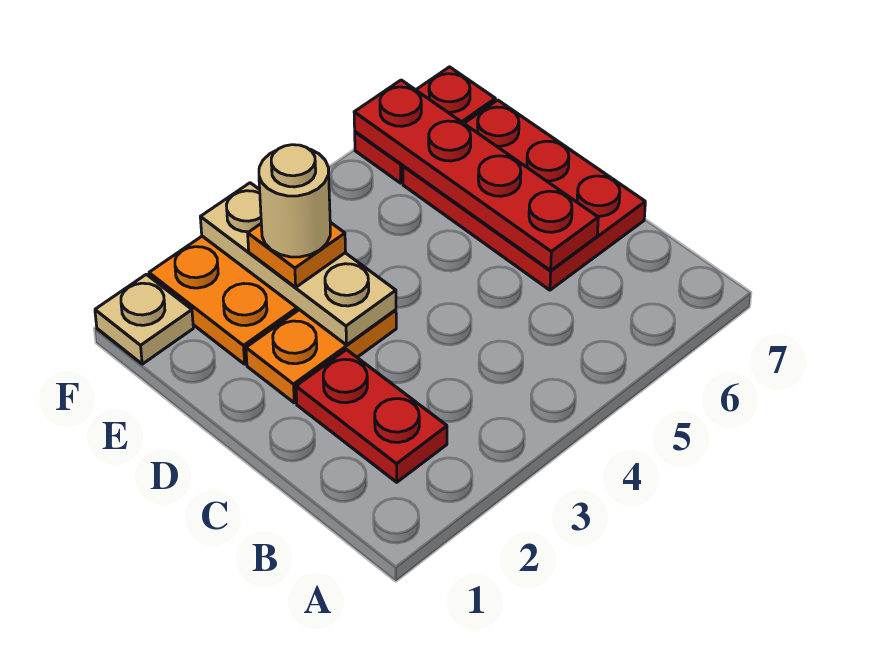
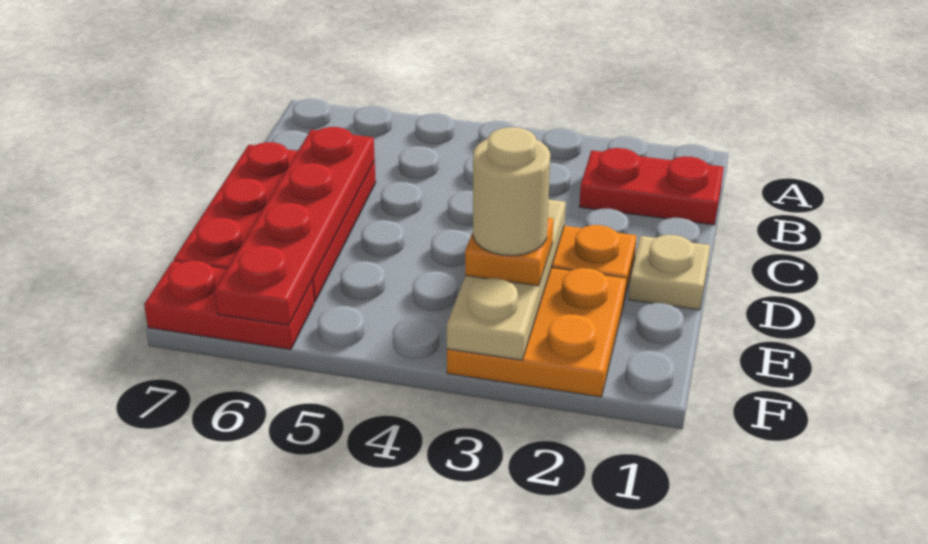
red plate B2:C2 level 1 -> red plate B1:B2 level 1
tan plate F1 level 1 -> tan plate D1 level 1

